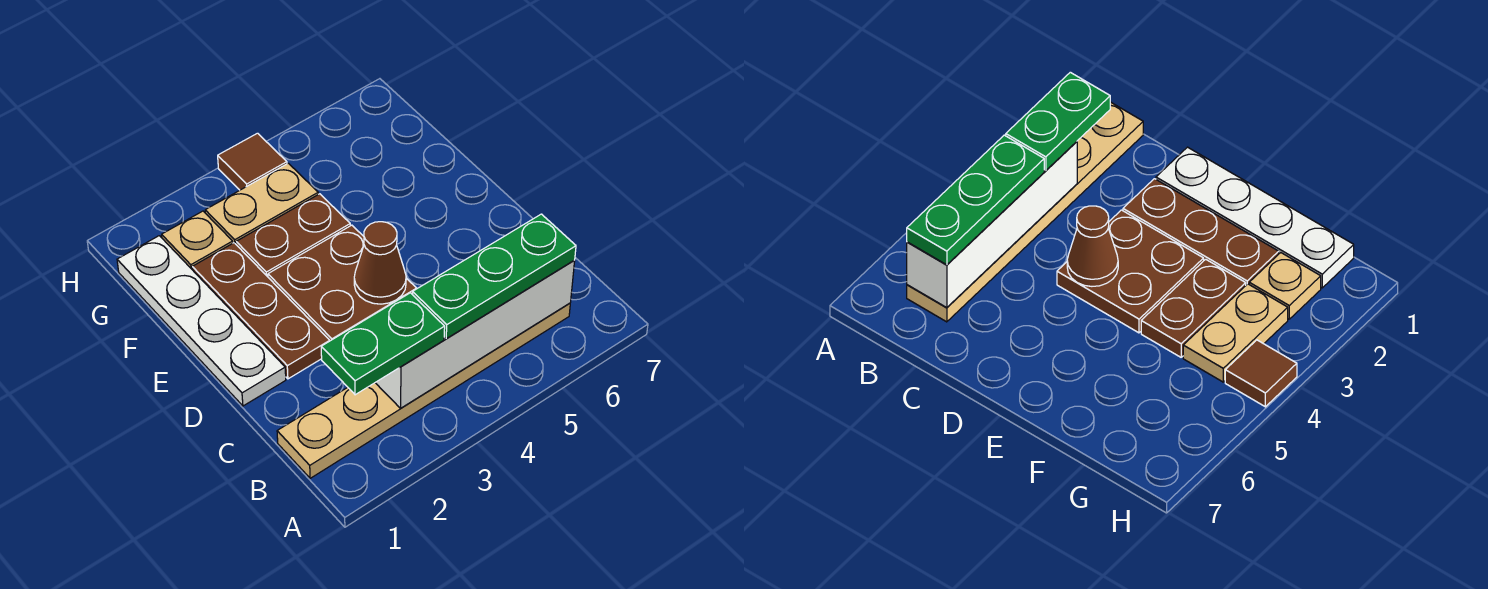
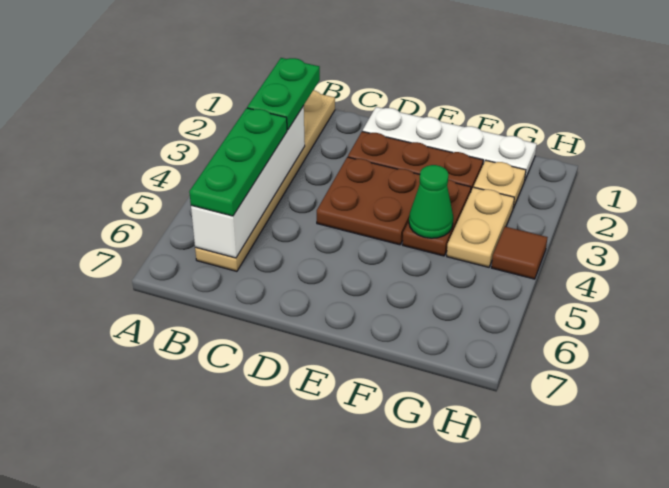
brown cone D4 level 2 -> none
none -> green cone F4 level 2

